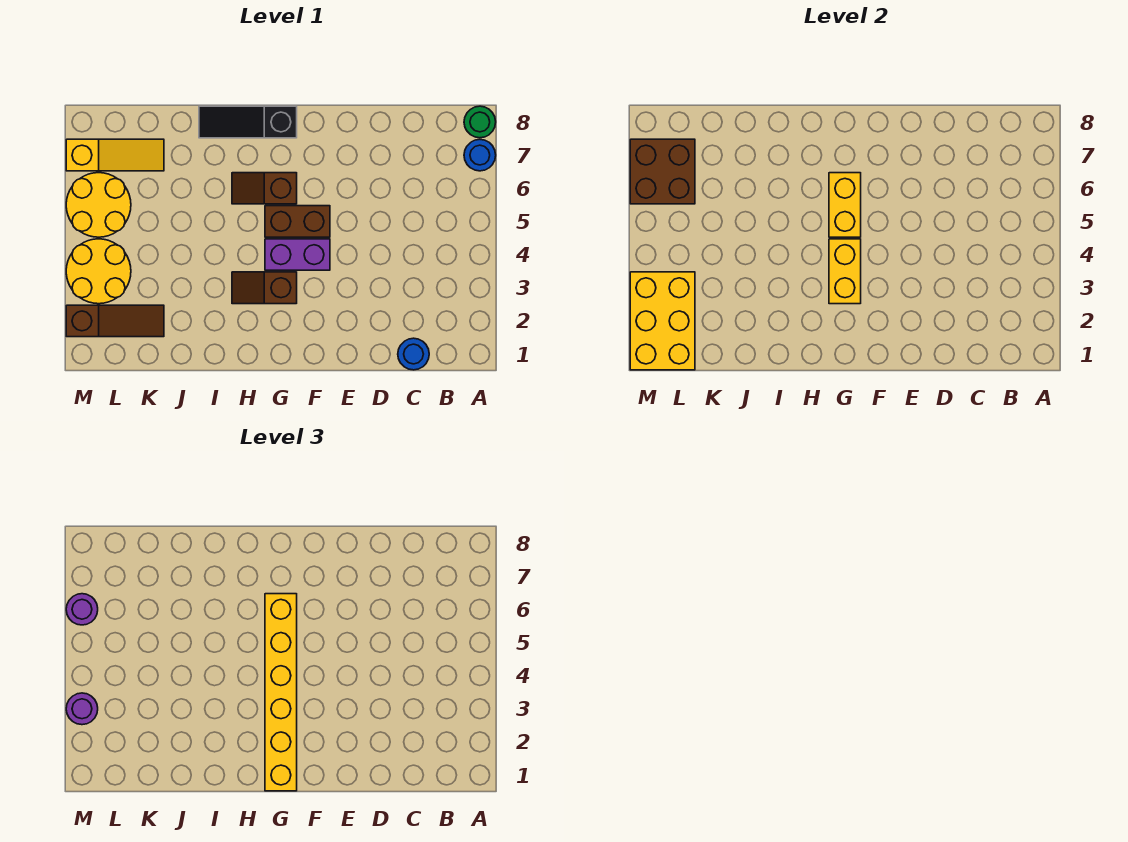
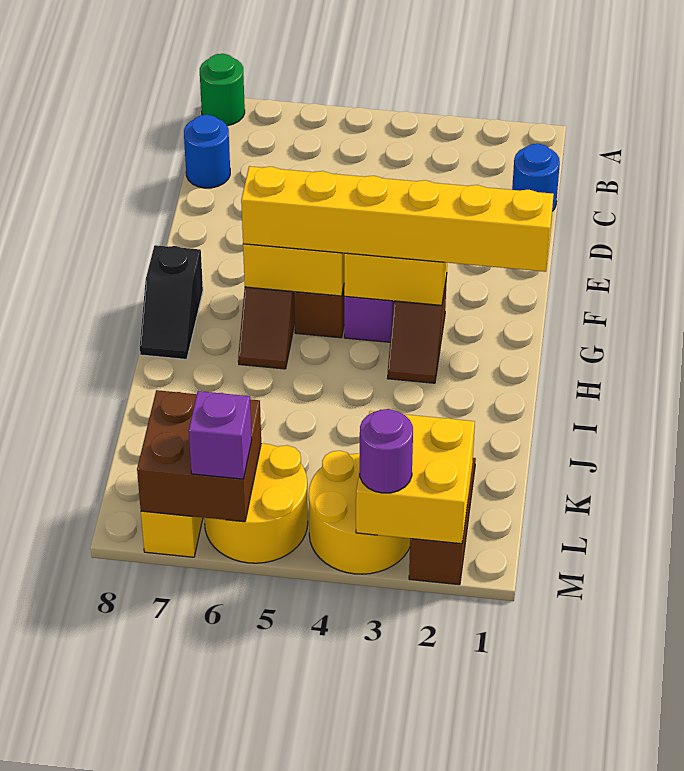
blue round brick A7 level 1 -> blue round brick C8 level 1
black slope G8:I8 level 1 top G -> black slope G8:H8 level 1 top G
yellow brick L1:M3 level 2 -> yellow brick L2:M3 level 2
purple round brick M6 level 3 -> purple brick M6 level 3

